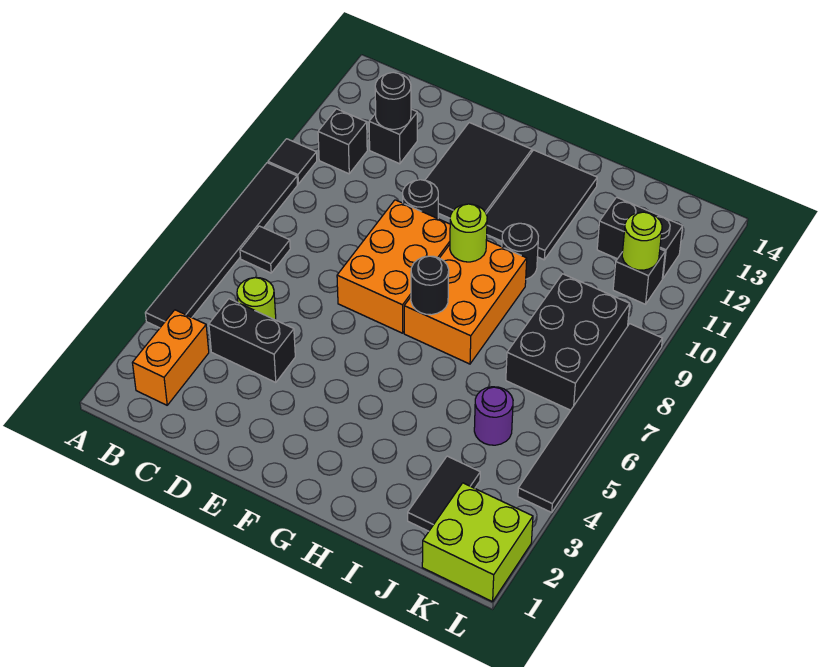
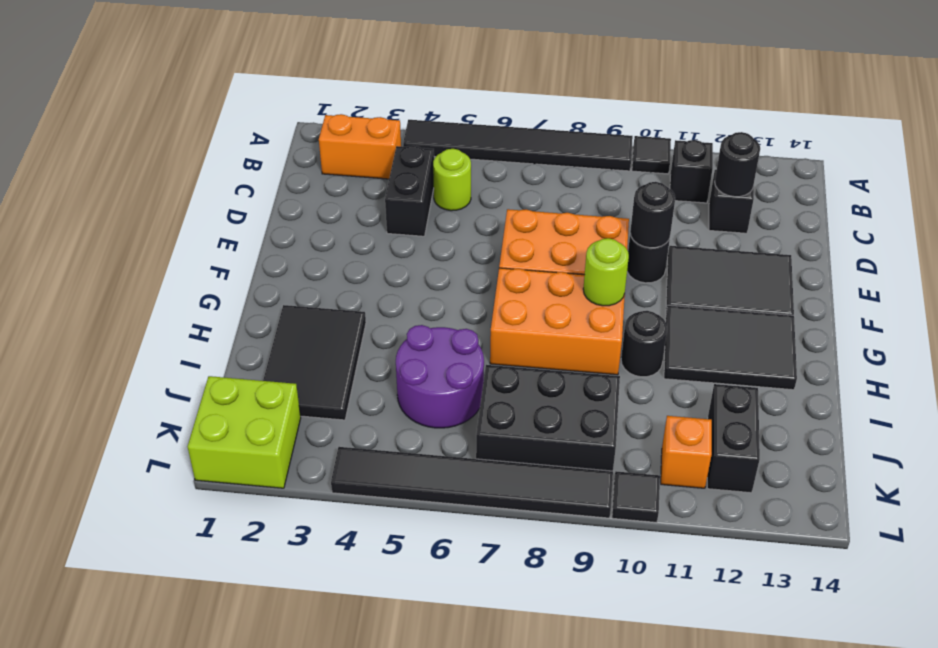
black tile B7 level 1 -> black tile L10 level 1
black round brick G7 level 2 -> black round brick E10 level 2
black tile J2:J3 level 1 -> black tile H2:J3 level 1
purple round brick J5 level 1 -> purple round brick I5:J6 level 1
black brick K11 level 1 -> orange brick K11 level 1
lime round brick K11 level 2 -> none

